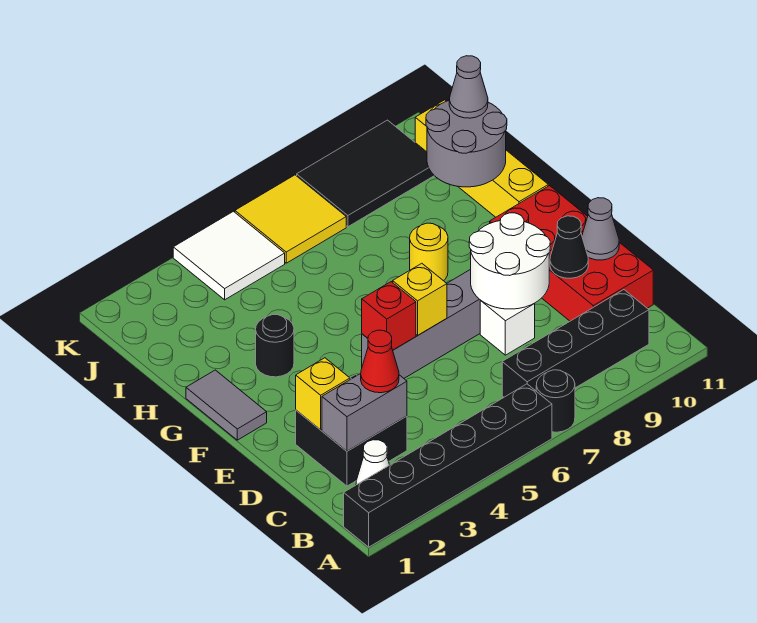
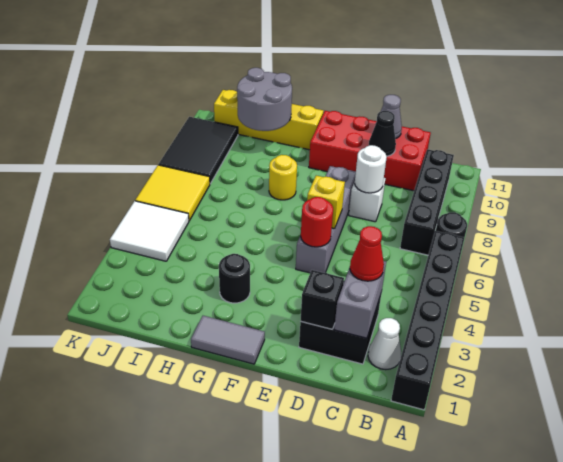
yellow brick D2 level 2 -> black brick D2 level 2
white round brick D8:E9 level 2 -> white round brick D8 level 2
red brick E5 level 2 -> red round brick E5 level 2
grey cone I11 level 3 -> none

